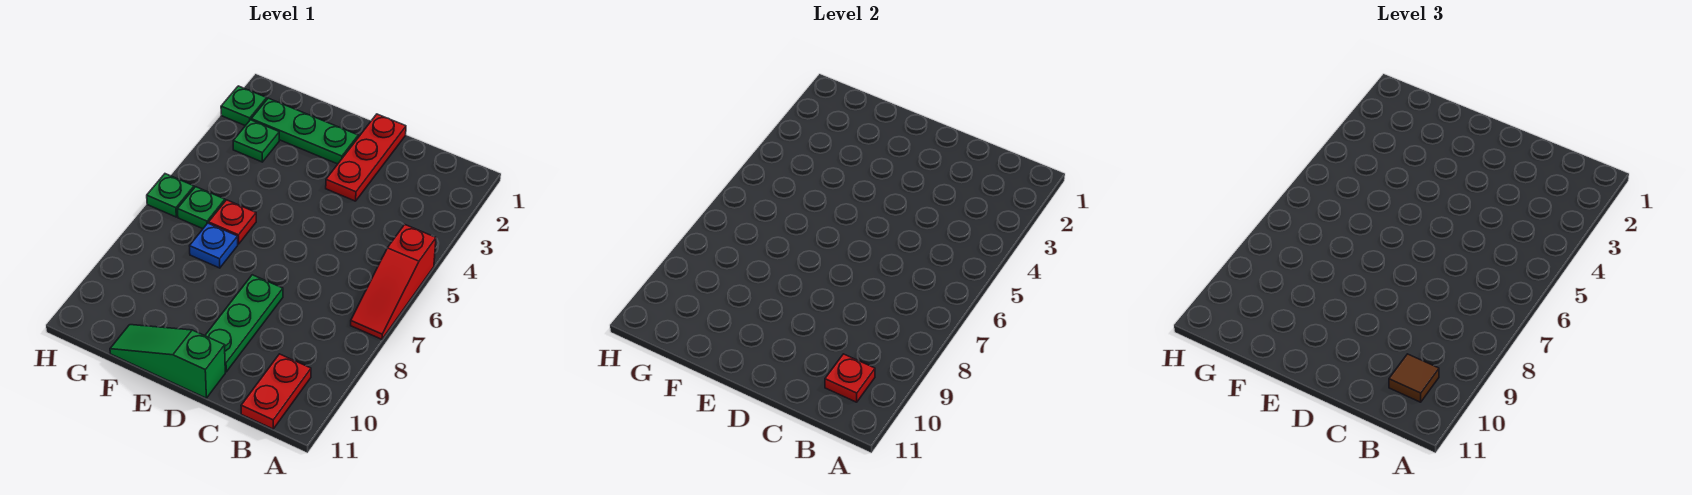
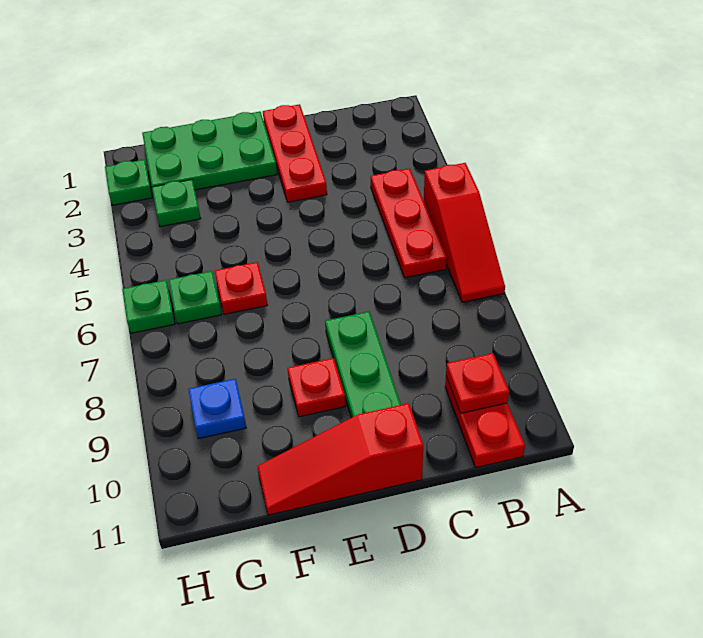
none -> red plate B4:B6 level 1
brown tile B10 level 3 -> none
green slope D11:F11 level 1 top D -> red slope D11:F11 level 1 top D
green plate E2:G2 level 1 -> green plate E1:G2 level 1
none -> red plate E9 level 1
blue plate F7 level 1 -> blue plate G9 level 1

